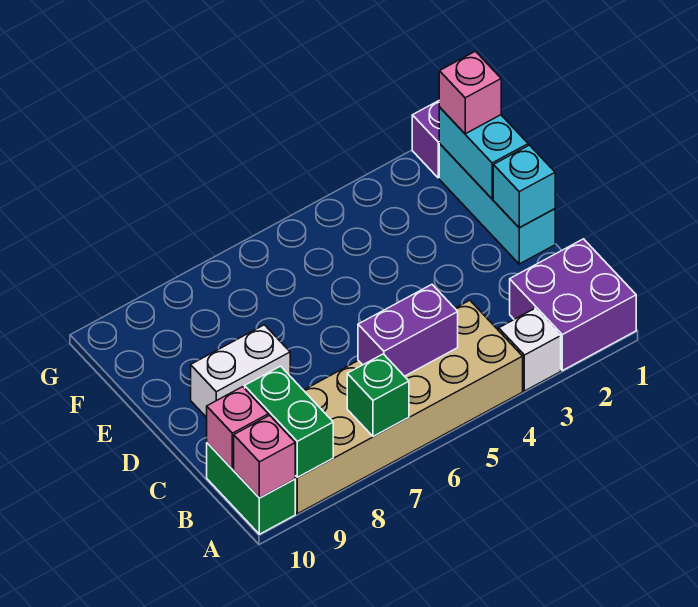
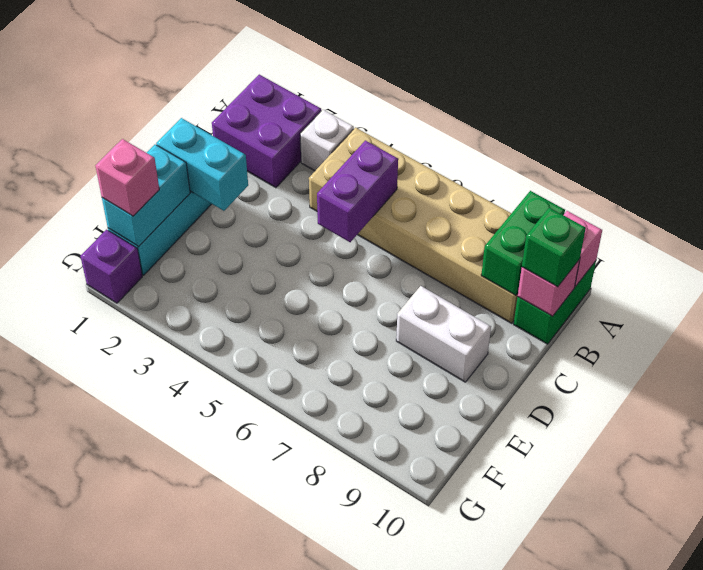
green brick A7 level 2 -> green brick B10 level 3
purple brick B5:B6 level 2 -> purple brick B5:C5 level 2
cyan brick D1 level 2 -> cyan brick D1:D2 level 2

